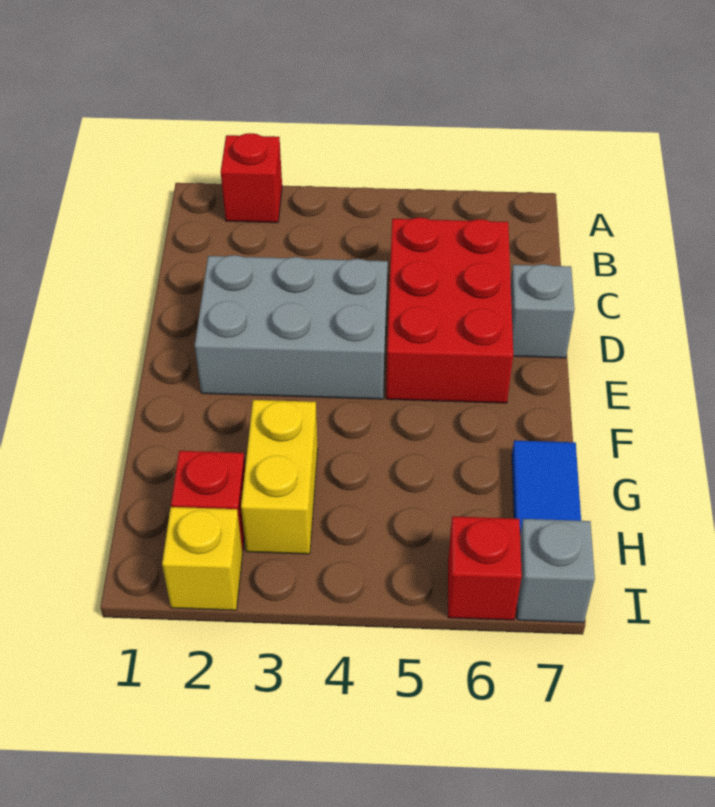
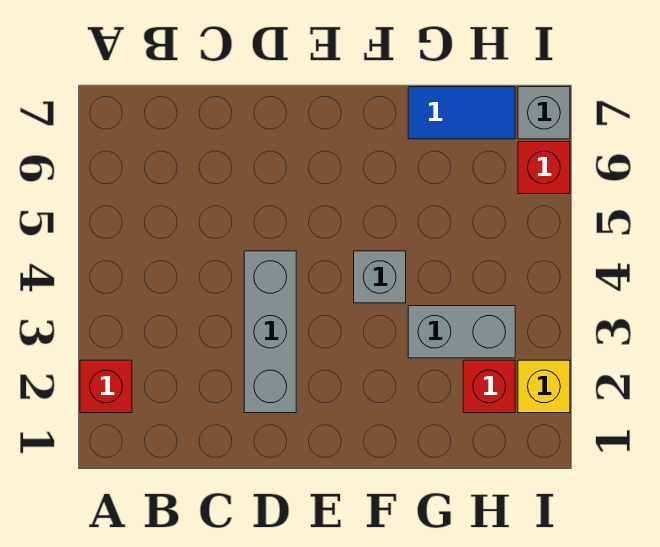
red brick C5:E6 level 1 -> none
grey brick D2:E4 level 1 -> grey brick D2:D4 level 1
grey brick D7 level 1 -> grey brick F4 level 1
yellow brick G3:H3 level 1 -> grey brick G3:H3 level 1

